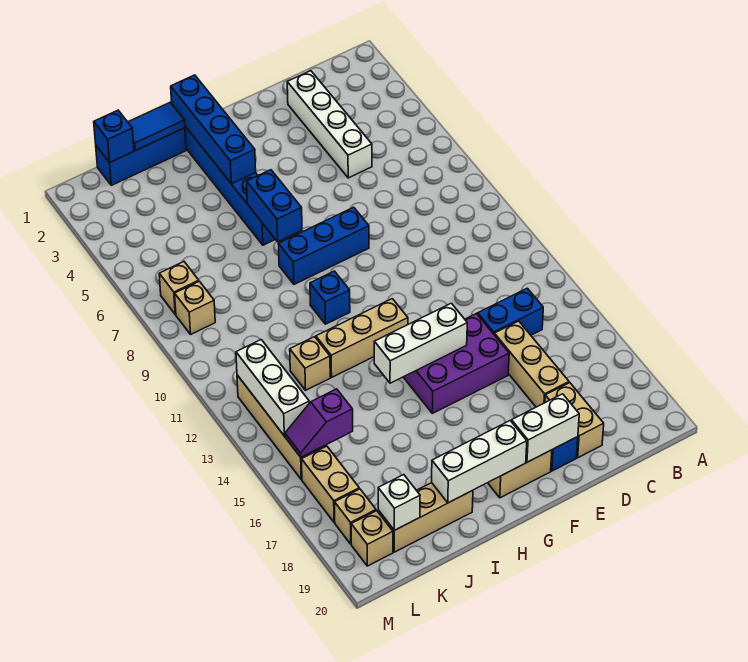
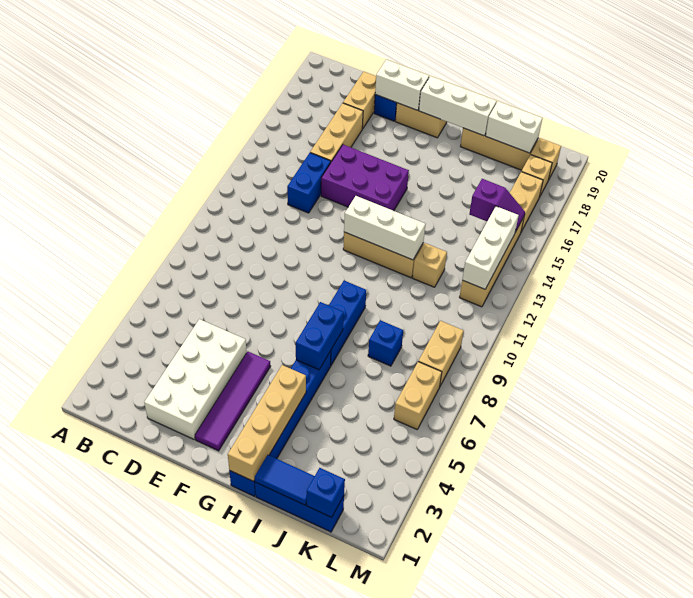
blue brick C14:D14 level 1 -> blue brick D13:D14 level 1
white brick D2:D5 level 1 -> white brick D2:E5 level 1
none -> purple tile F2:F5 level 1
blue brick F8:H8 level 1 -> blue brick H7:H9 level 1
white brick F14:H14 level 2 -> white brick G12:I12 level 2
blue brick H1:H4 level 2 -> tan brick H1:H4 level 2
blue brick H10 level 1 -> blue brick J8 level 1
white brick K19 level 2 -> white brick J19:K19 level 2
tan brick L7 level 1 -> tan brick L6:L7 level 1
tan brick L8 level 1 -> tan brick L8:L9 level 1

